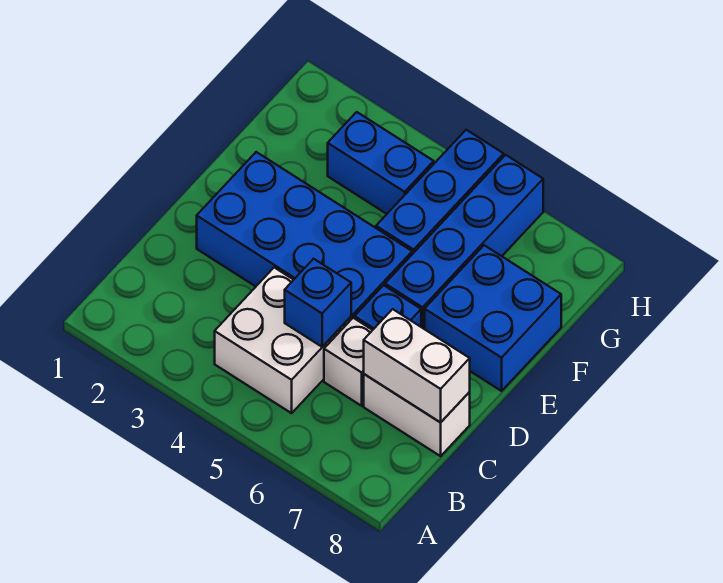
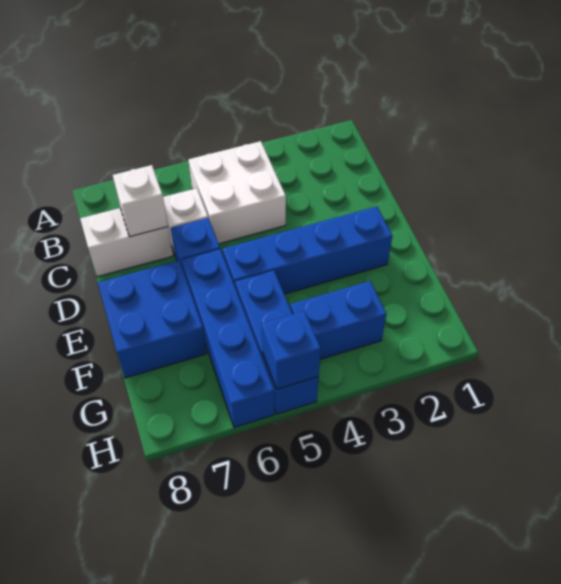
blue brick C5 level 2 -> blue brick H5 level 2
white brick C7:C8 level 2 -> white brick C7 level 2
blue brick D2:E5 level 1 -> blue brick E2:E5 level 1

